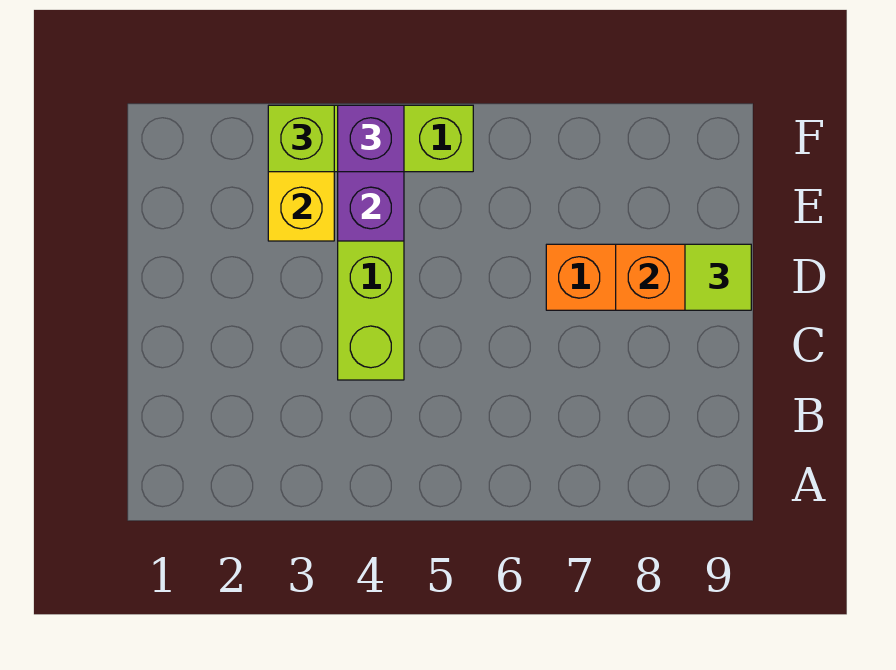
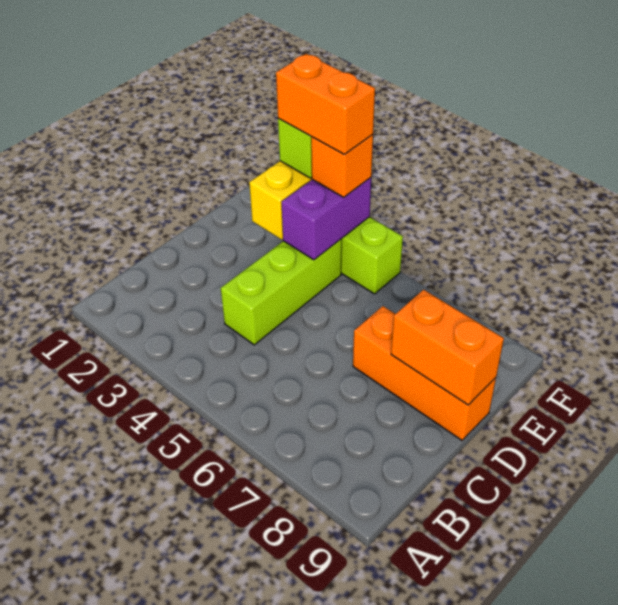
lime tile D9 level 3 -> none
none -> orange brick F3:F4 level 4
purple brick F4 level 3 -> orange brick F4 level 3

